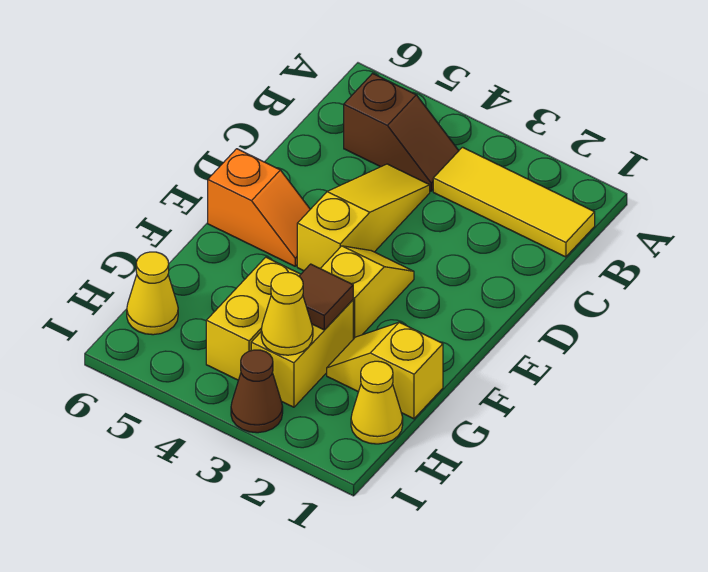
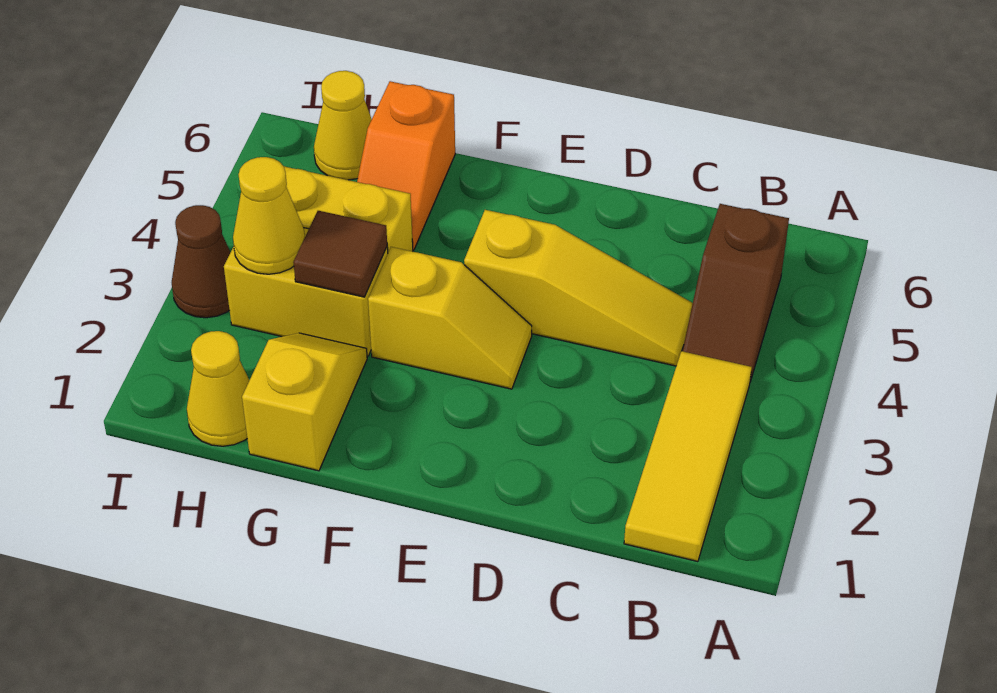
orange slope E5:E6 level 1 top 6 -> orange slope G5:G6 level 1 top 6

